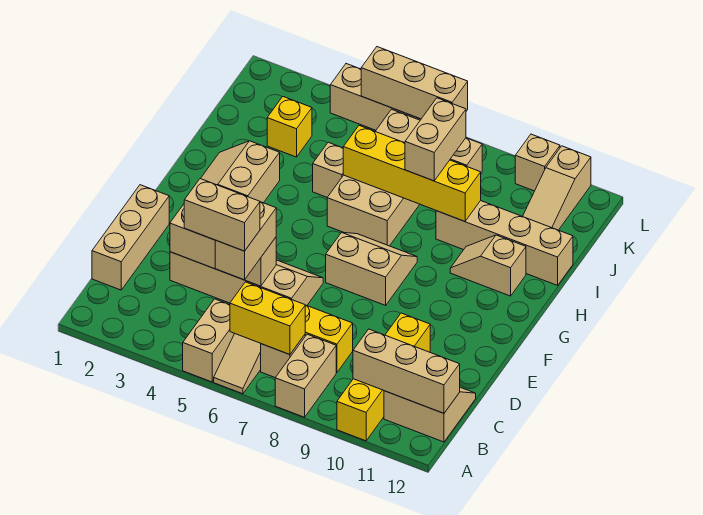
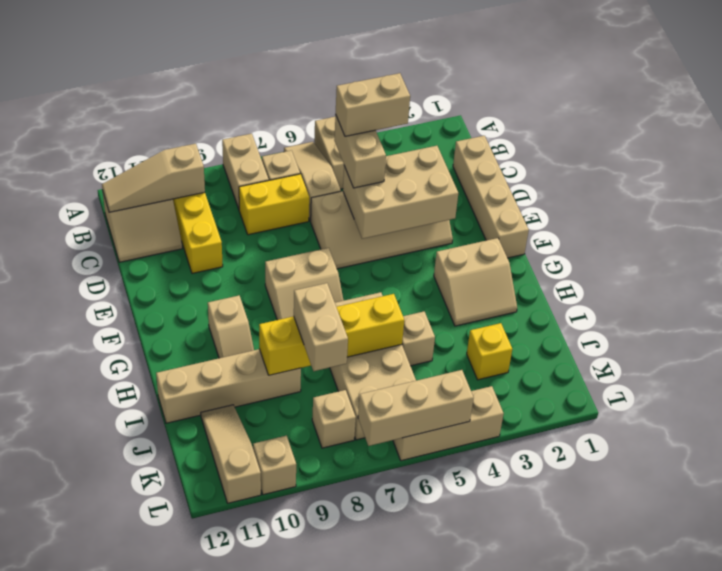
yellow brick B6:B7 level 2 -> none
tan brick B10:B12 level 2 -> tan slope B10:B12 level 2 top 10
tan brick C1:E1 level 1 -> tan brick C1:F1 level 1
tan brick D3:D5 level 2 -> tan brick D3:E5 level 2
tan slope G2:H3 level 1 top 3 -> tan slope G2:H3 level 1 top G
tan slope H10:H11 level 1 top 11 -> tan slope G10:H10 level 1 top G

